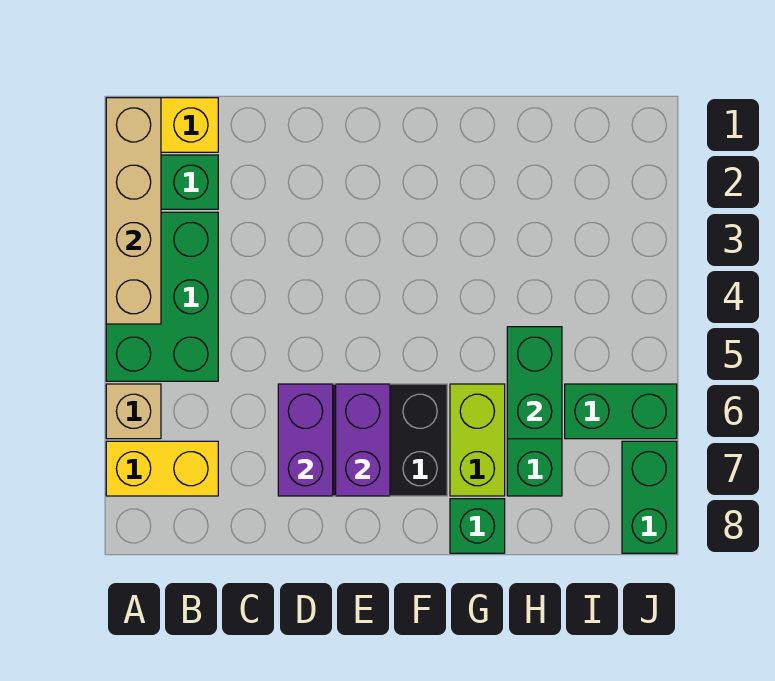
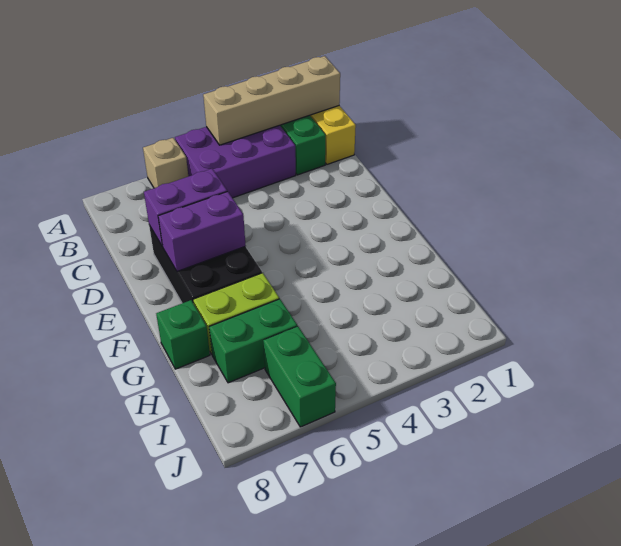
green brick A3:B5 level 1 -> purple brick A3:B5 level 1
yellow brick A7:B7 level 1 -> none
green brick H5:H6 level 2 -> none
green brick J7:J8 level 1 -> none

